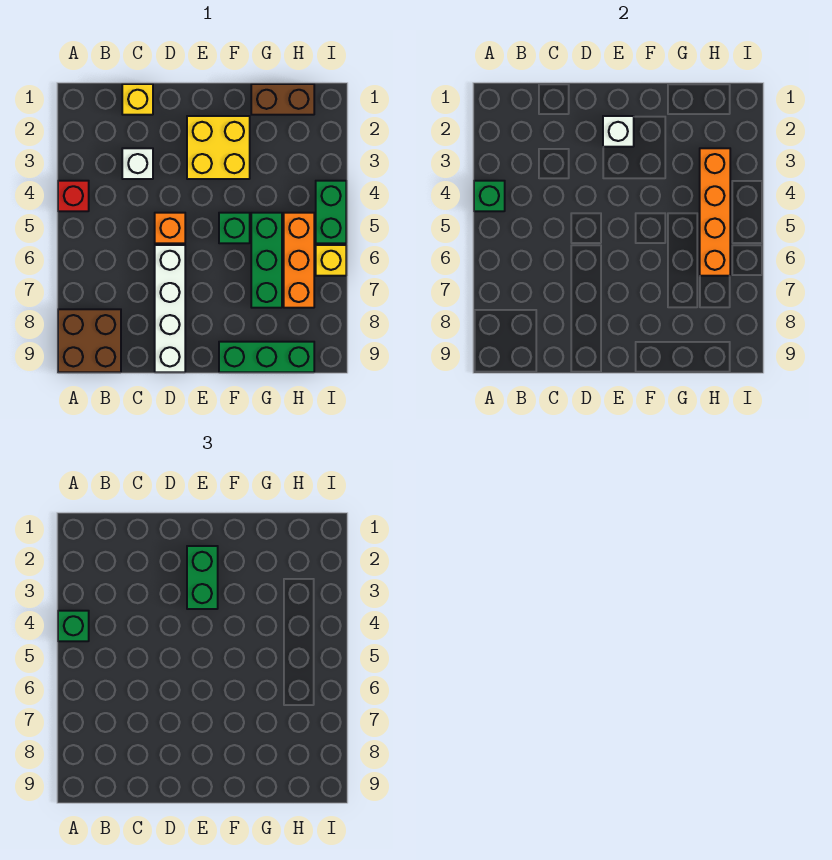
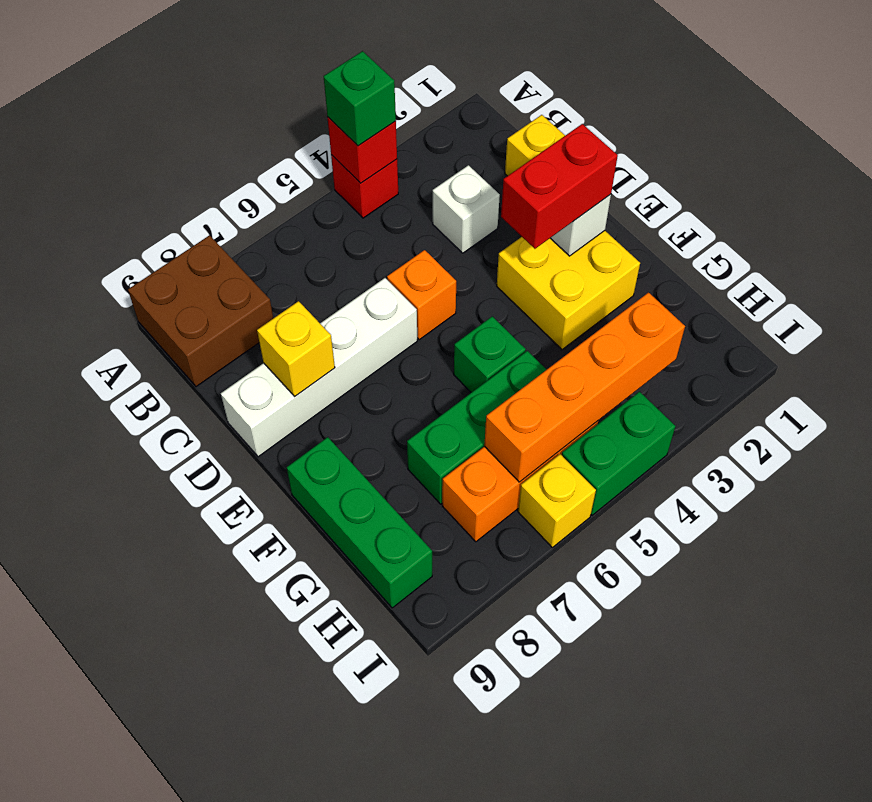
green brick A4 level 2 -> red brick A4 level 2
none -> yellow brick D8 level 2
green brick E2:E3 level 3 -> red brick E2:E3 level 3
brown brick G1:H1 level 1 -> none

